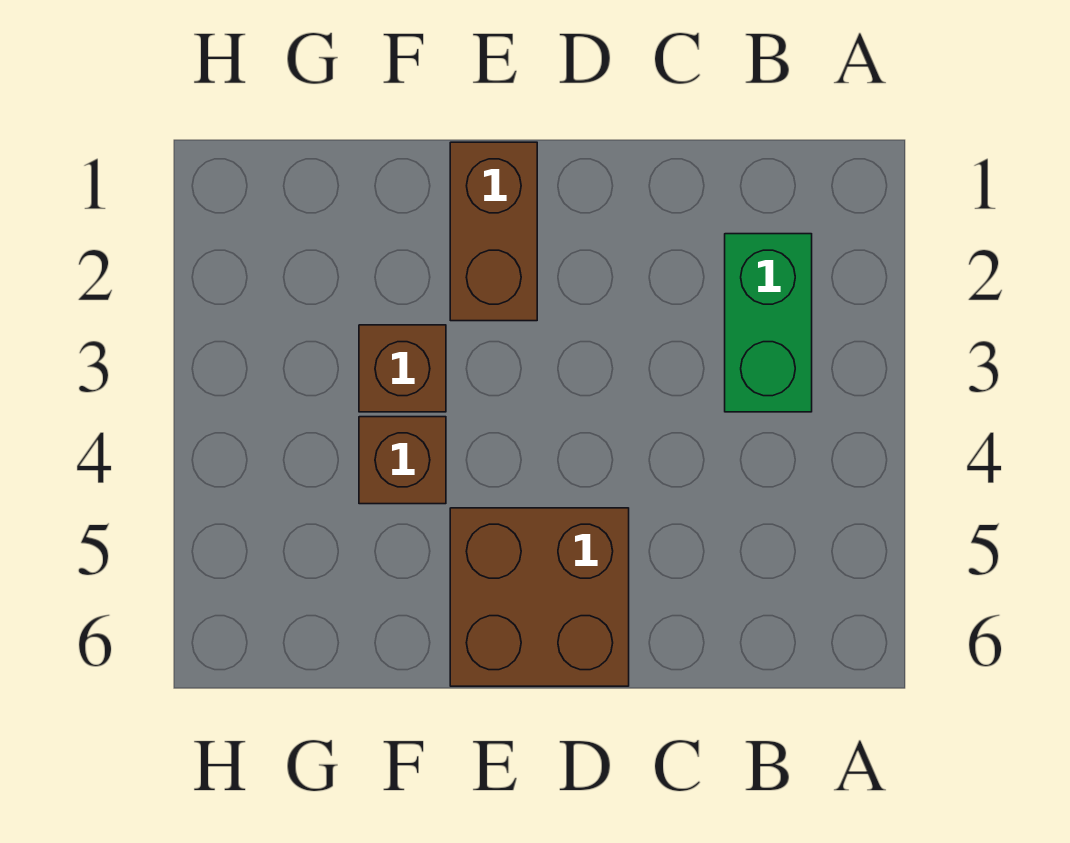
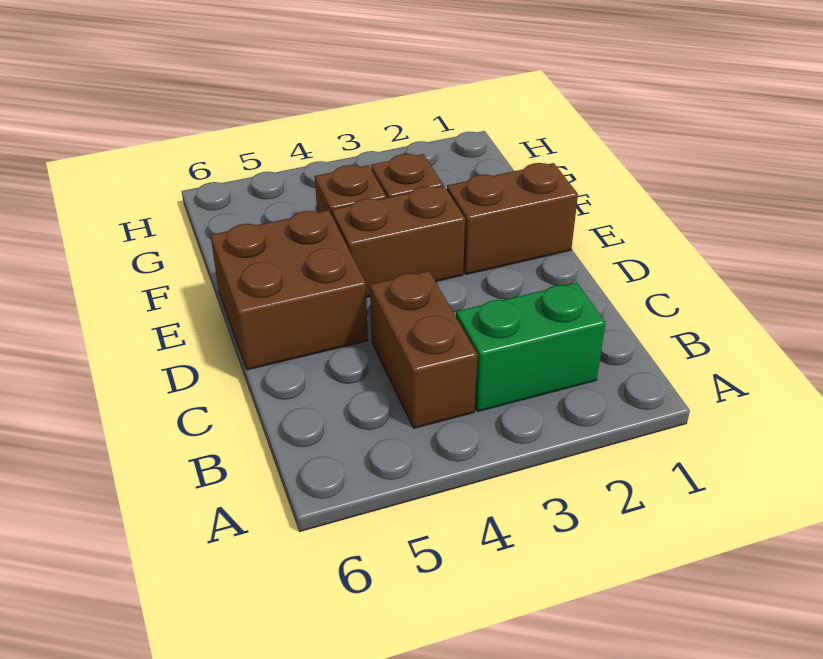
none -> brown brick B4:C4 level 1
none -> brown brick E3:E4 level 1

